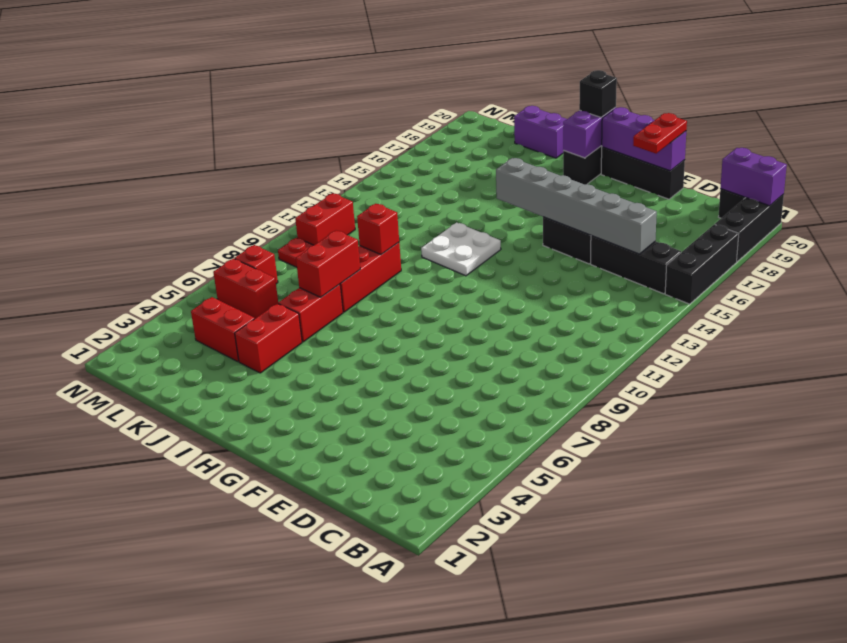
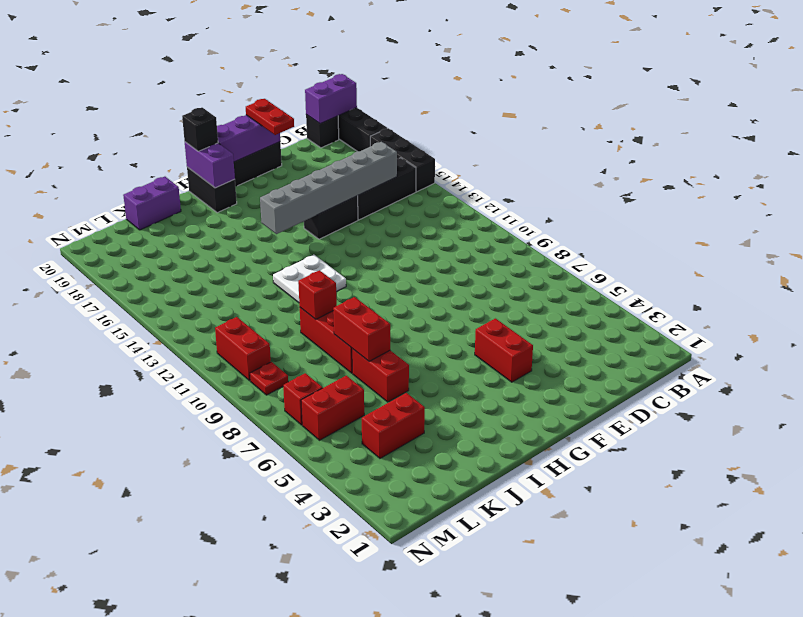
red brick J4:J5 level 1 -> red brick F4:F5 level 1

